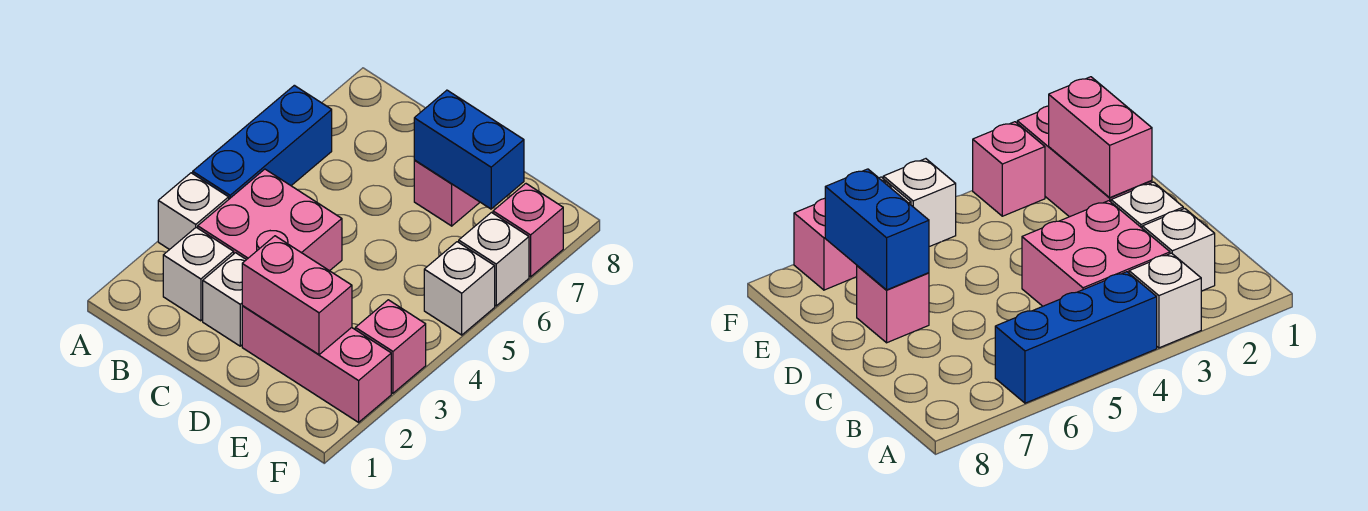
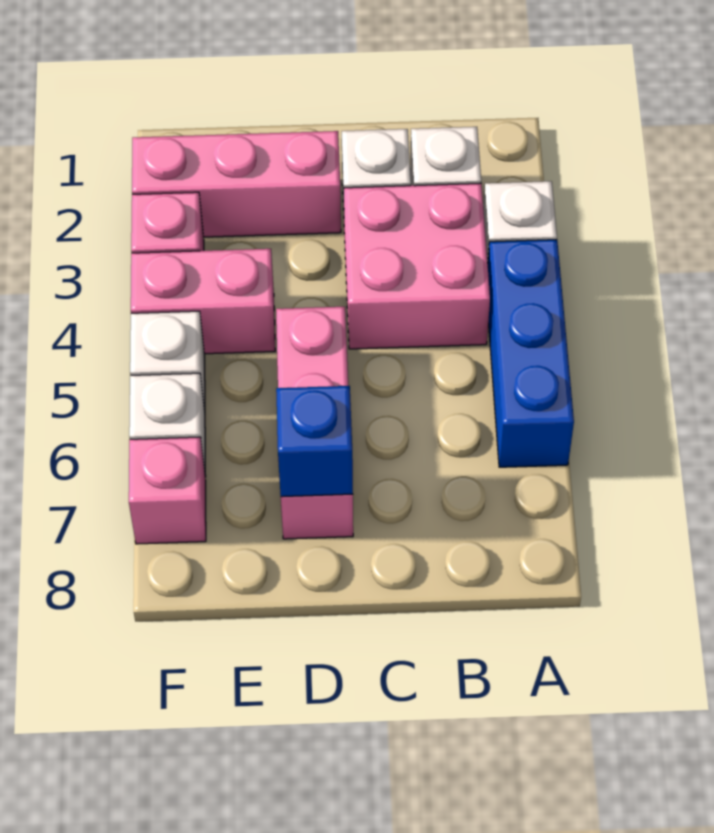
pink brick D2:E2 level 2 -> pink brick E4:F4 level 1
pink brick D7 level 1 -> pink brick D5:D7 level 1
blue brick D7:E7 level 2 -> blue brick D7 level 2

